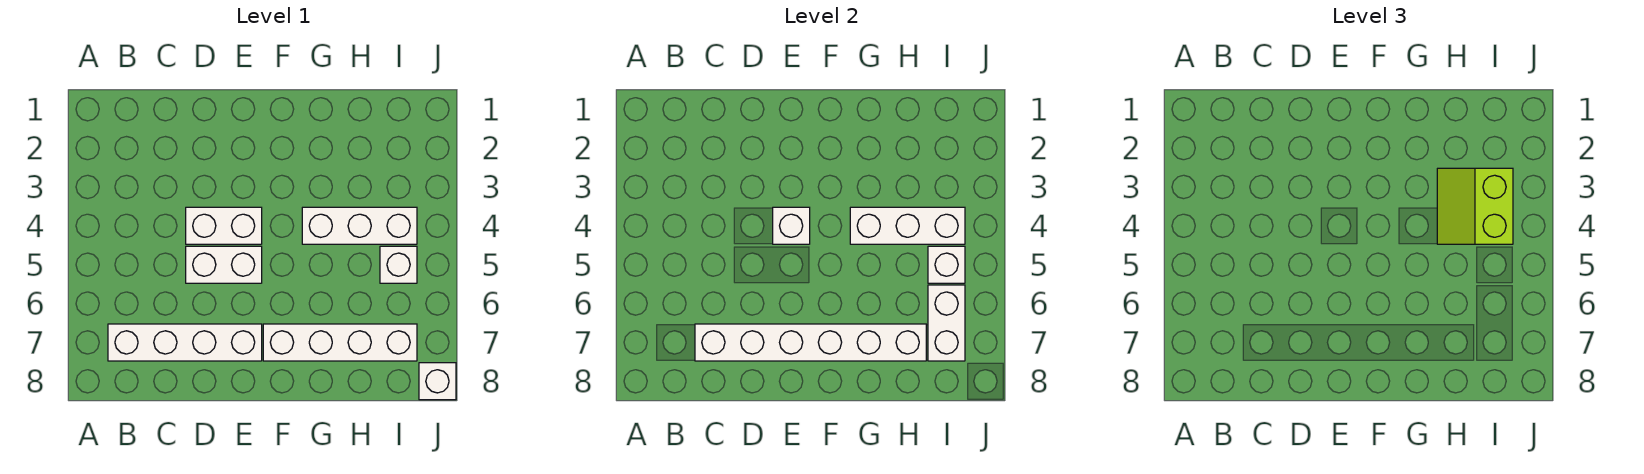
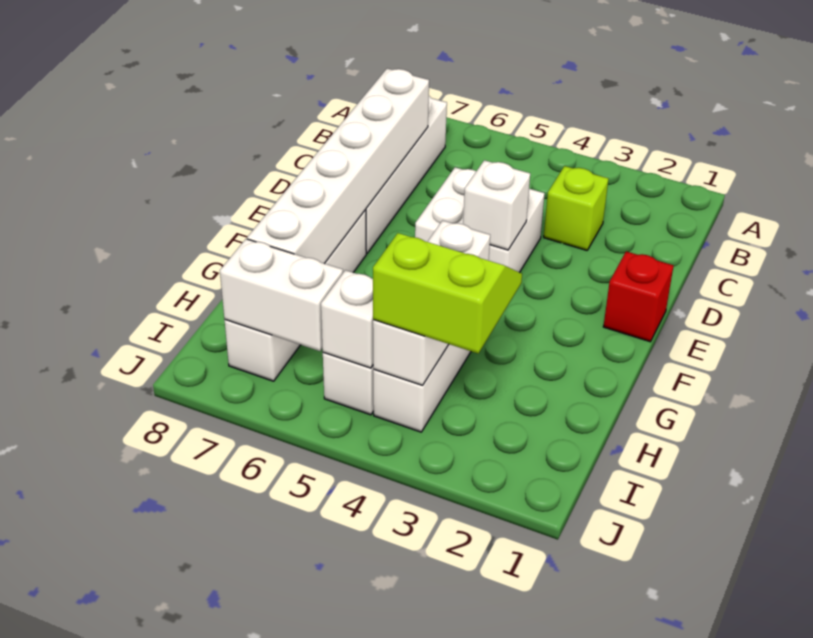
none -> lime brick C3 level 1
none -> red brick E1 level 1
white brick J8 level 1 -> none

